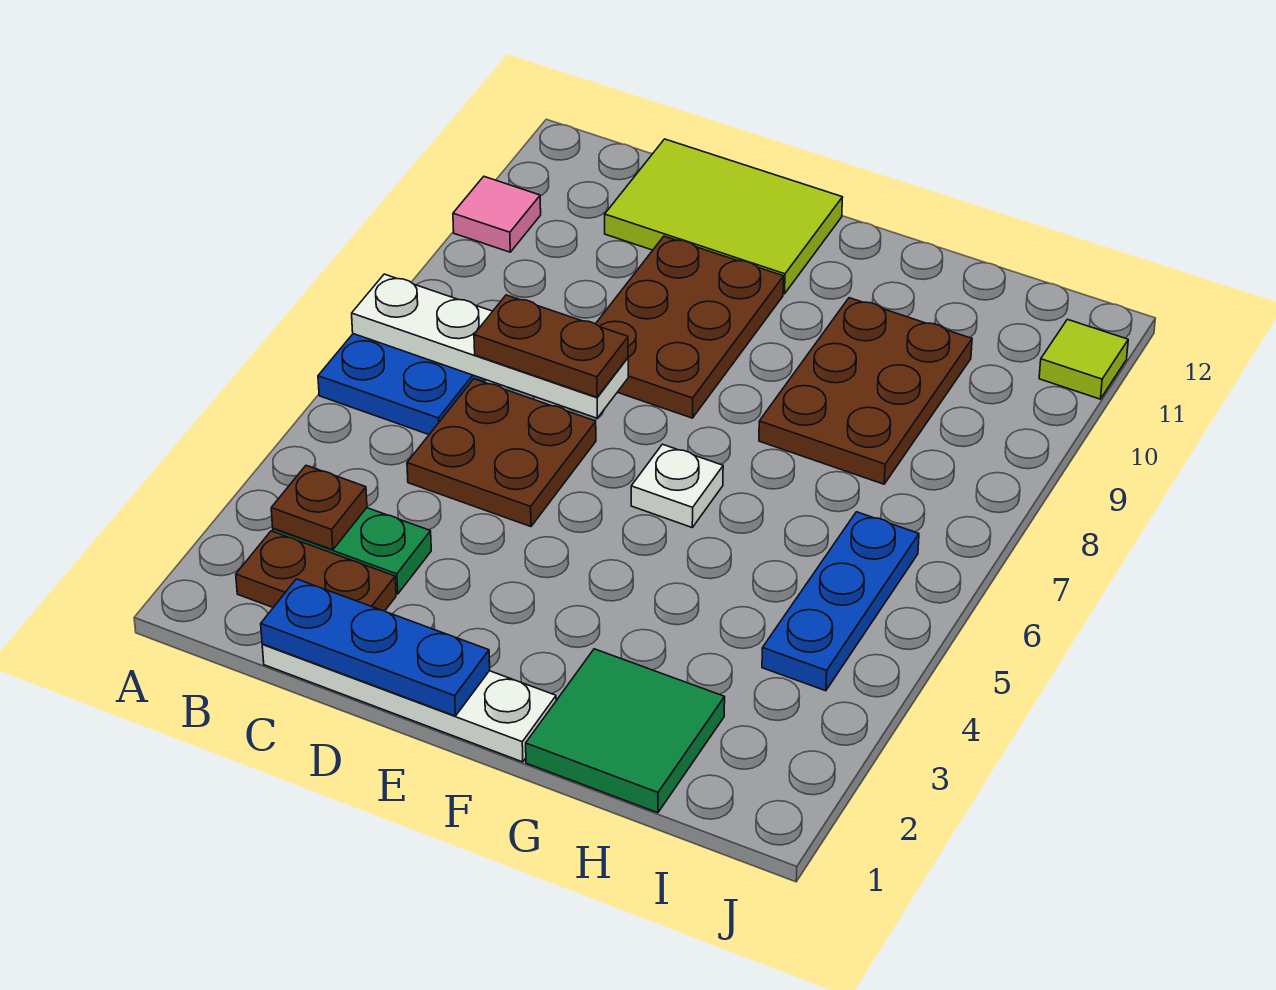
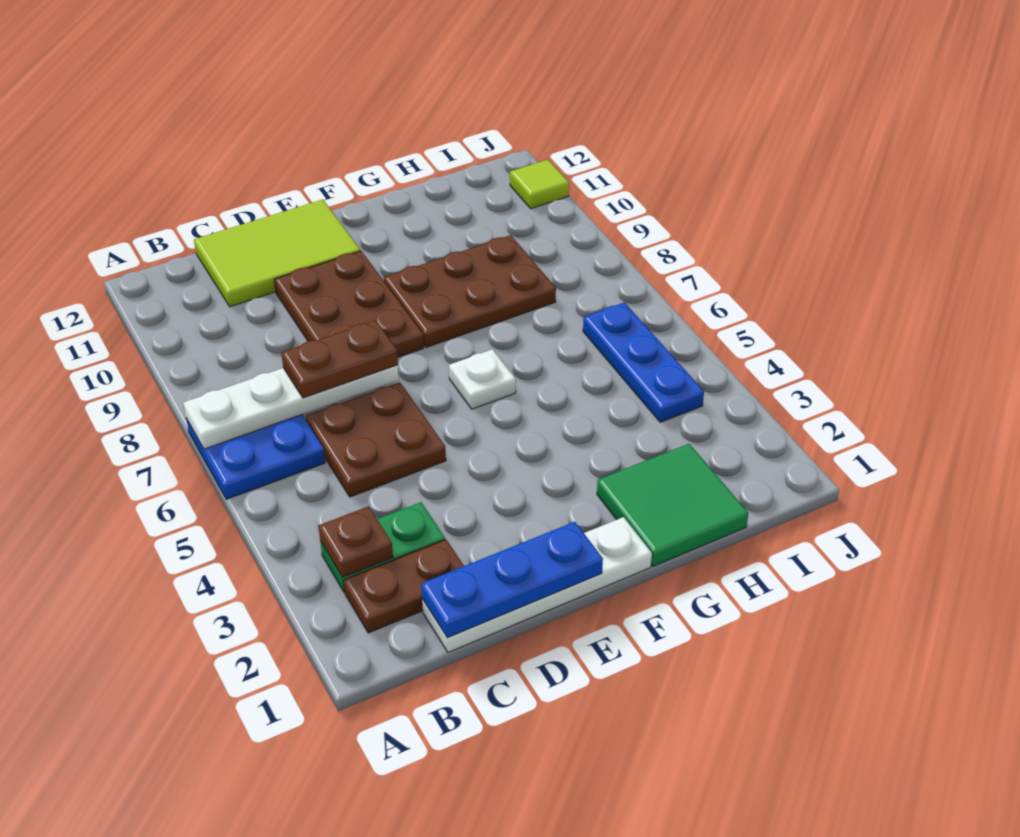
pink tile A10 level 1 -> none
brown plate G8:H10 level 1 -> brown plate F8:H9 level 1

